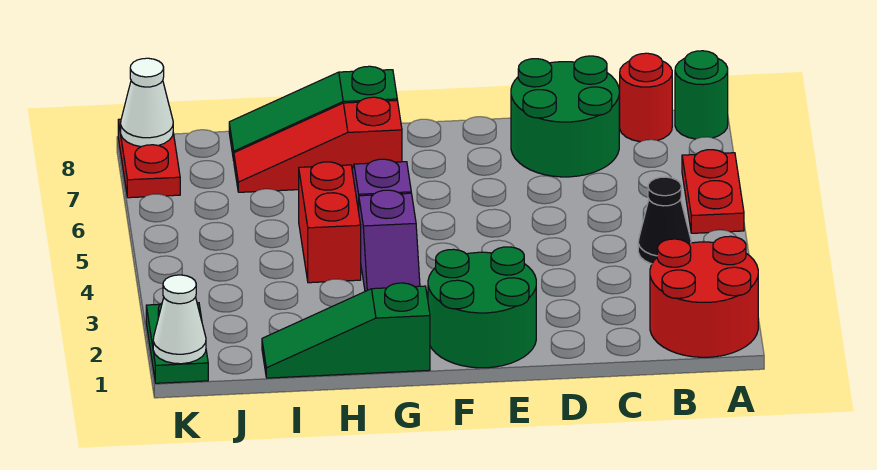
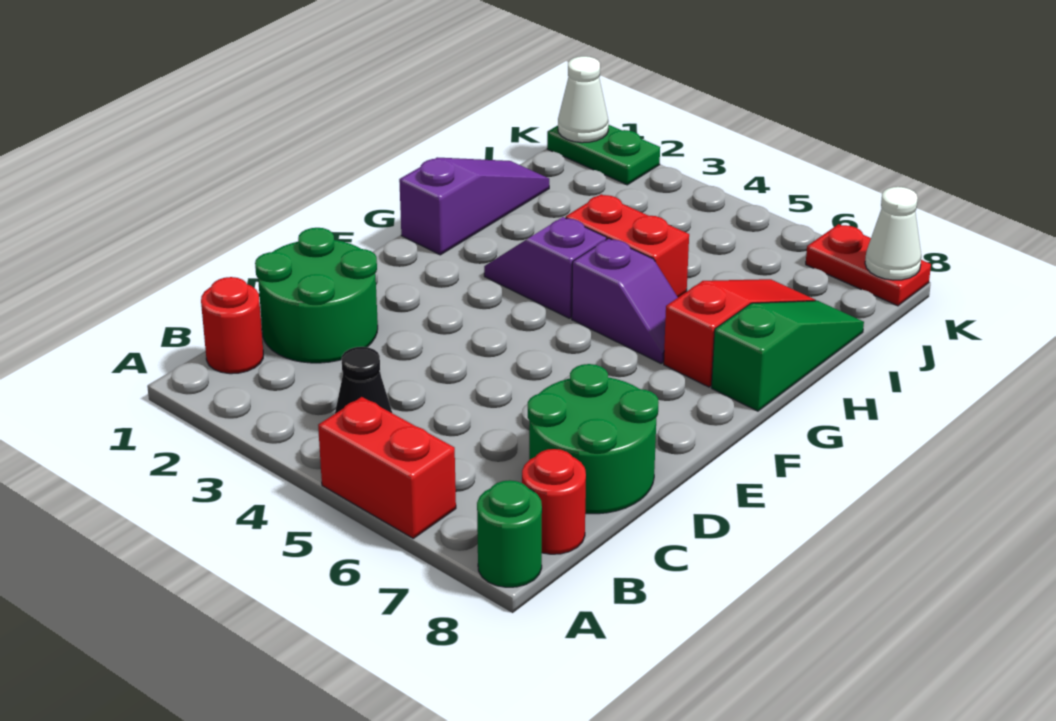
red round brick A1:B2 level 1 -> red round brick B1 level 1
red plate A5:A6 level 1 -> red brick A5:A6 level 1
green round brick E1:F2 level 1 -> green round brick C1:D2 level 1
green slope G1:I1 level 1 top G -> purple slope G1:I1 level 1 top G

